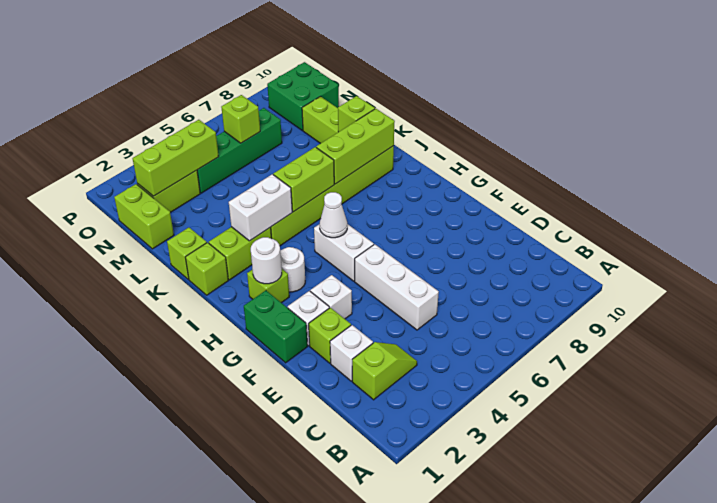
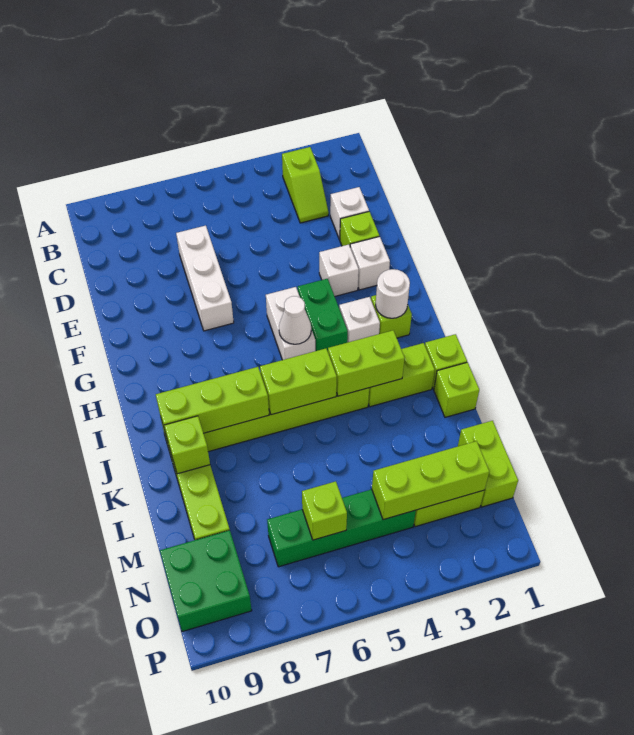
lime slope C2:C3 level 1 top 2 -> lime slope B3:C3 level 1 top B
white brick D5:F5 level 1 -> white brick D7:F7 level 1
green brick F1:G1 level 1 -> green brick G4:H4 level 1
white round brick H3 level 1 -> white brick H3 level 1
white brick J3:J4 level 2 -> lime brick J3:J4 level 2

